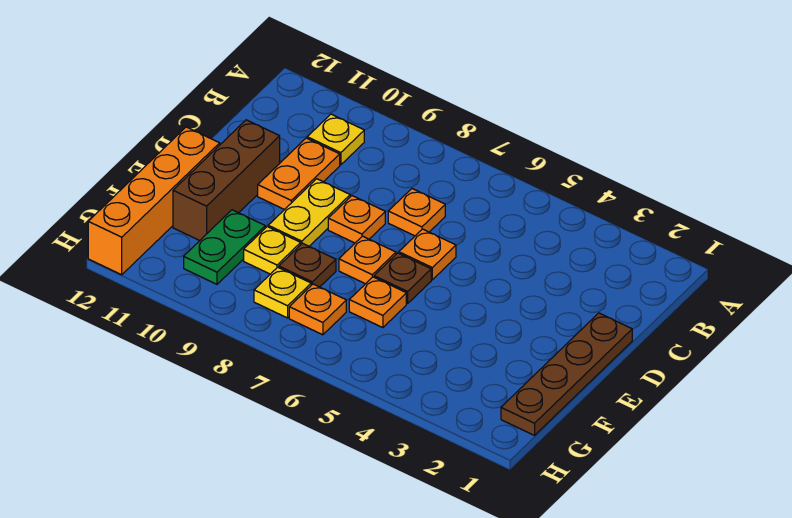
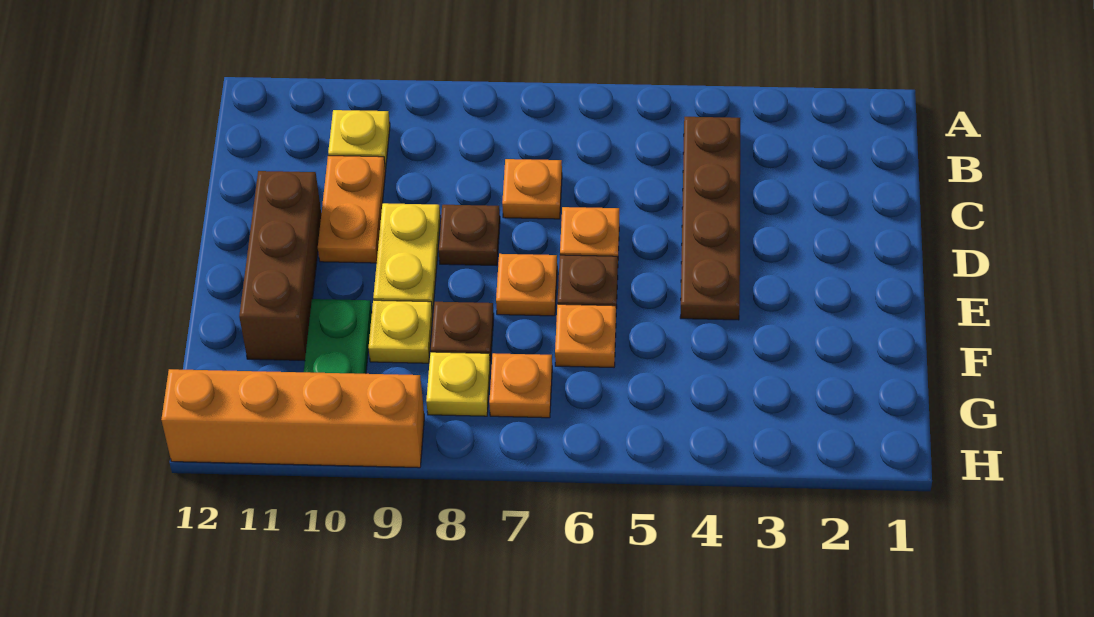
brown plate D1:G1 level 1 -> brown plate B4:E4 level 1
orange plate D8 level 1 -> brown plate D8 level 1
orange brick E12:H12 level 1 -> orange brick H9:H12 level 1

